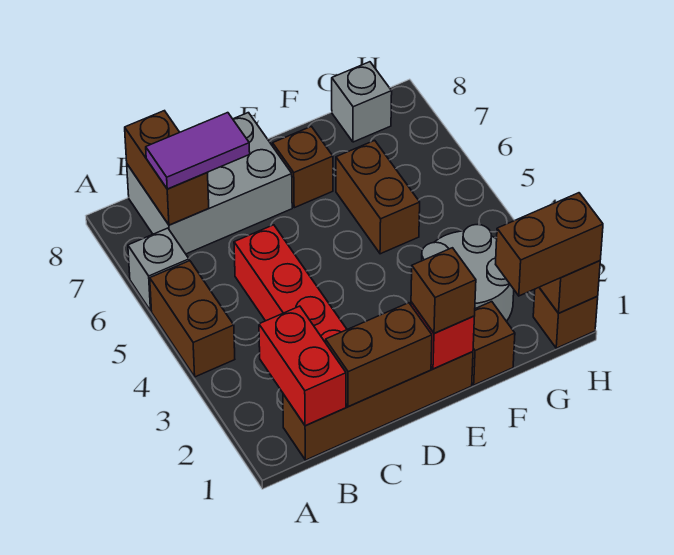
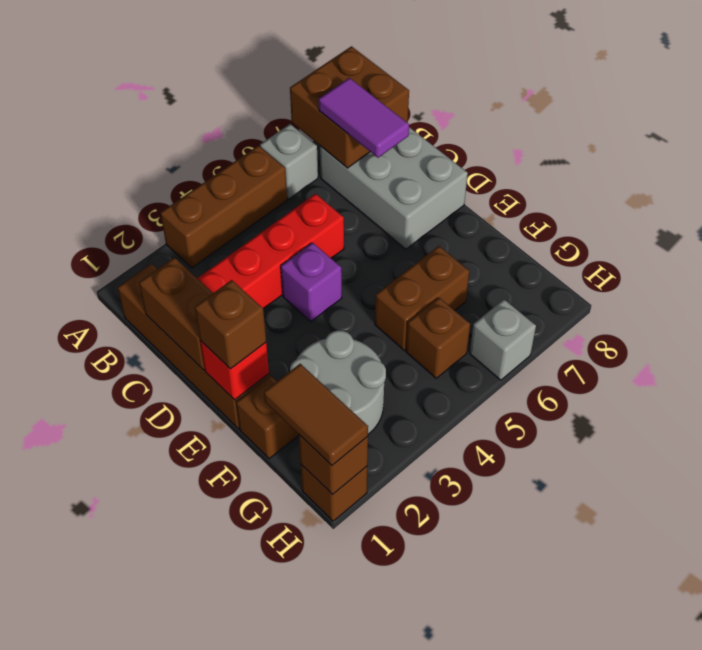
brown brick A4:A5 level 1 -> brown brick A3:A5 level 1
red brick B1:B2 level 2 -> none
brown brick B7:B8 level 2 -> brown brick A7:B8 level 2
none -> purple brick D4 level 1
brown brick E7 level 1 -> brown brick G5 level 1
brown brick G1:H1 level 3 -> brown tile G1:H1 level 3
grey brick G8 level 1 -> grey brick H6 level 1

